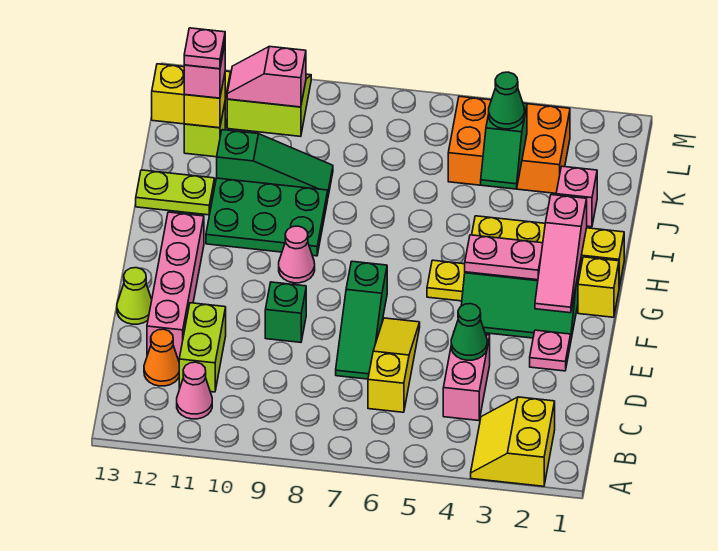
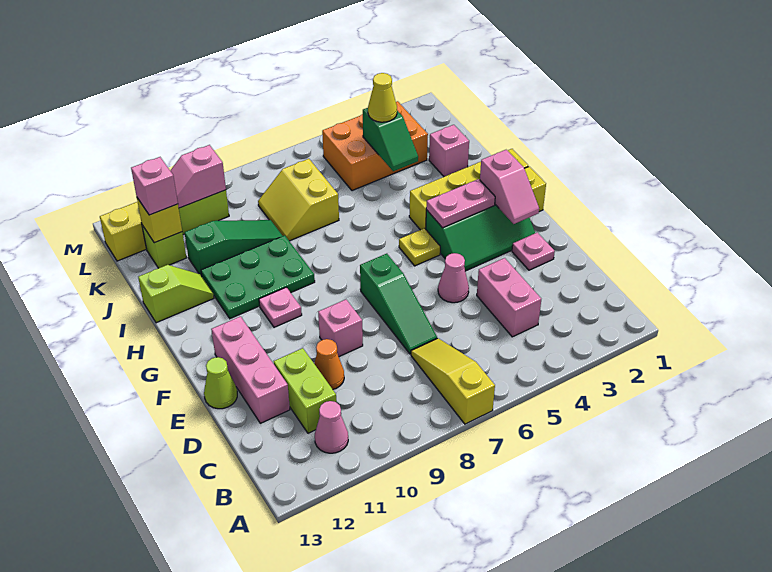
yellow slope A2:B3 level 1 top 2 -> yellow slope J7:K8 level 1 top 7
yellow slope C6:E6 level 1 top C -> yellow slope A7:C7 level 1 top A
orange cone C12 level 1 -> orange cone D10 level 1
green cone D4 level 2 -> none
pink brick D12:G12 level 1 -> pink brick D12:F12 level 1
green brick E9 level 1 -> pink brick E9 level 1
pink slope F2:H2 level 2 top H -> pink slope F2:G2 level 2 top G
pink cone G9 level 1 -> pink cone E5 level 1
lime plate I12:I13 level 1 -> lime slope I12:I13 level 1 top 13
green cone K4 level 3 -> yellow cone K4 level 3
pink plate K12 level 4 -> pink plate G10 level 1

